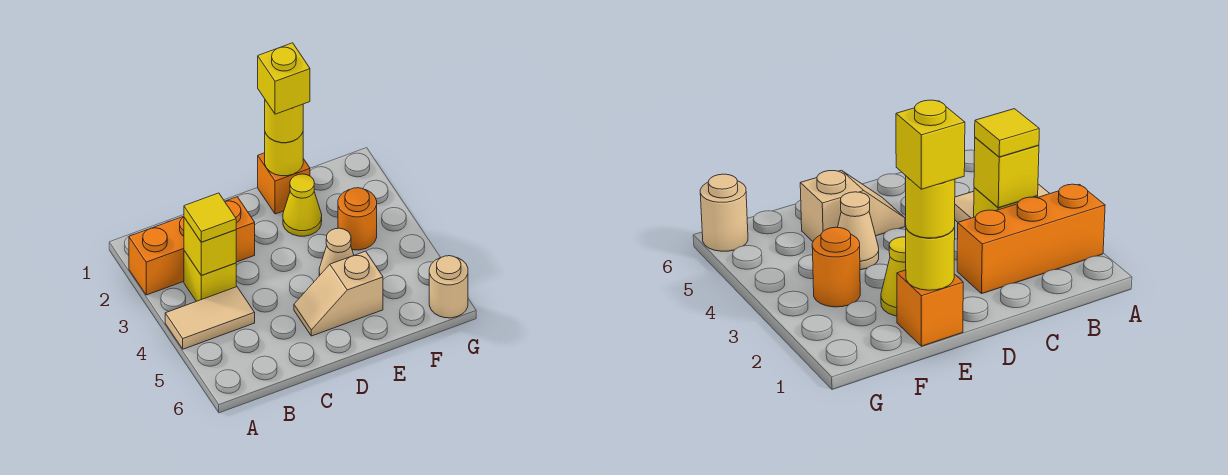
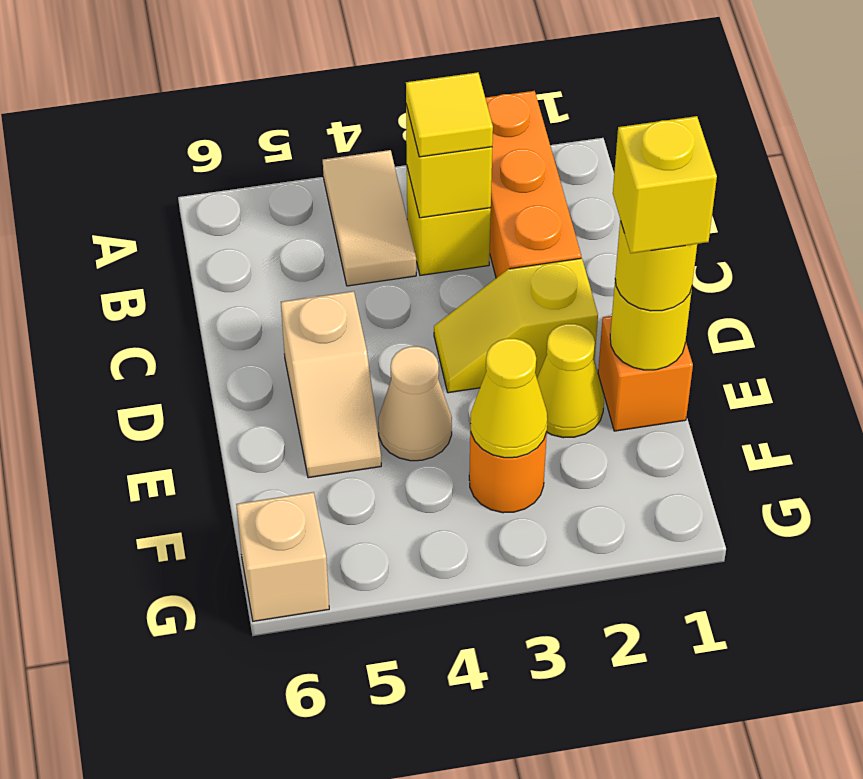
none -> yellow slope D2:D3 level 1 top 2
tan slope D5:E5 level 1 top E -> tan slope D5:E5 level 1 top D
none -> yellow cone F3 level 2
tan round brick G6 level 1 -> tan brick G6 level 1

